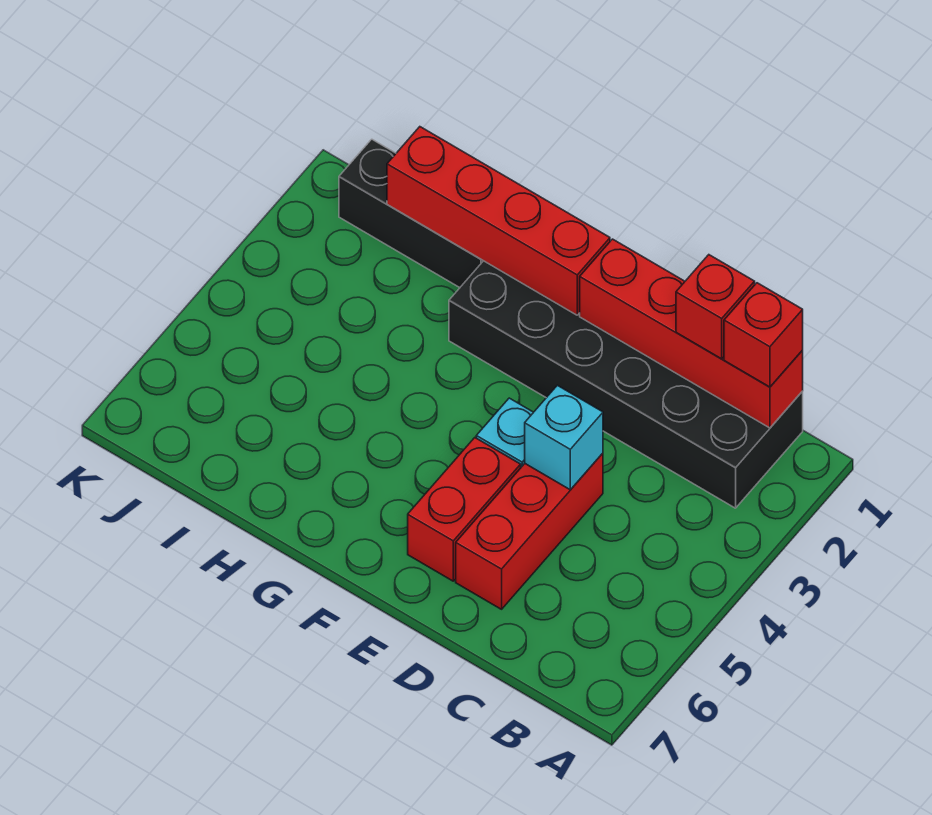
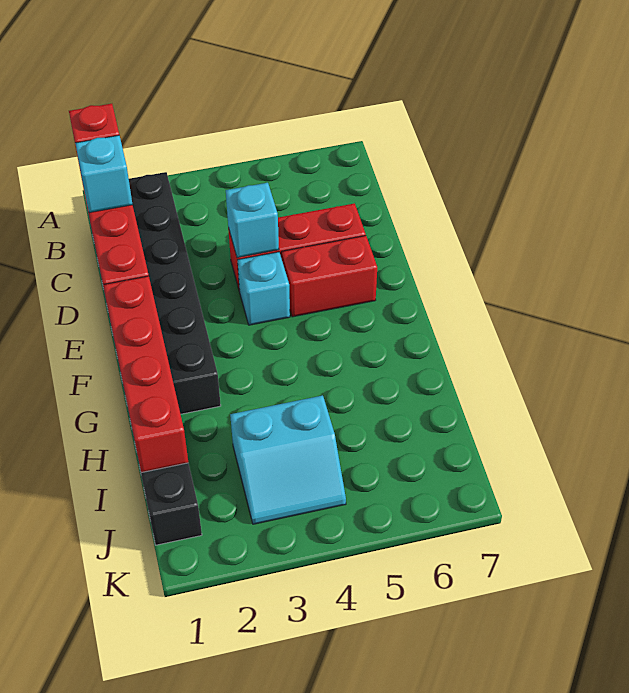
red brick C1 level 3 -> cyan brick C1 level 3
none -> cyan slope I3:J4 level 1 top I

